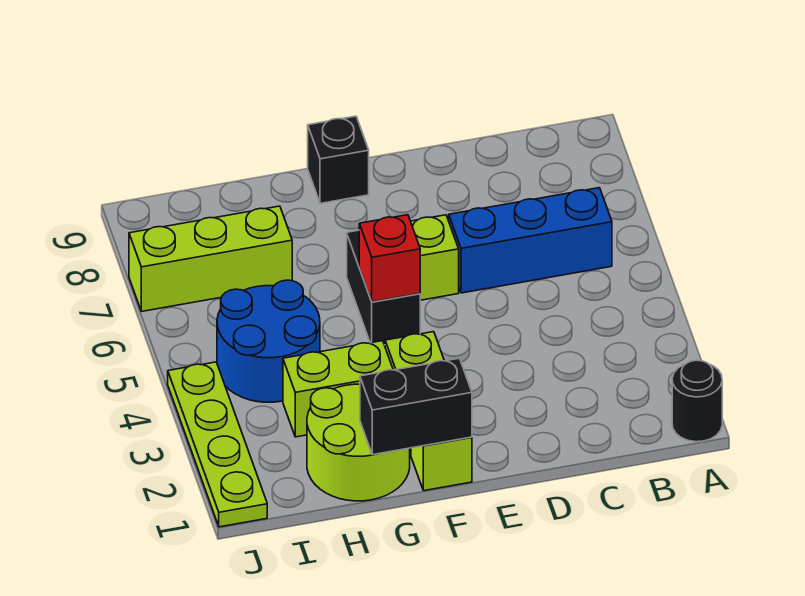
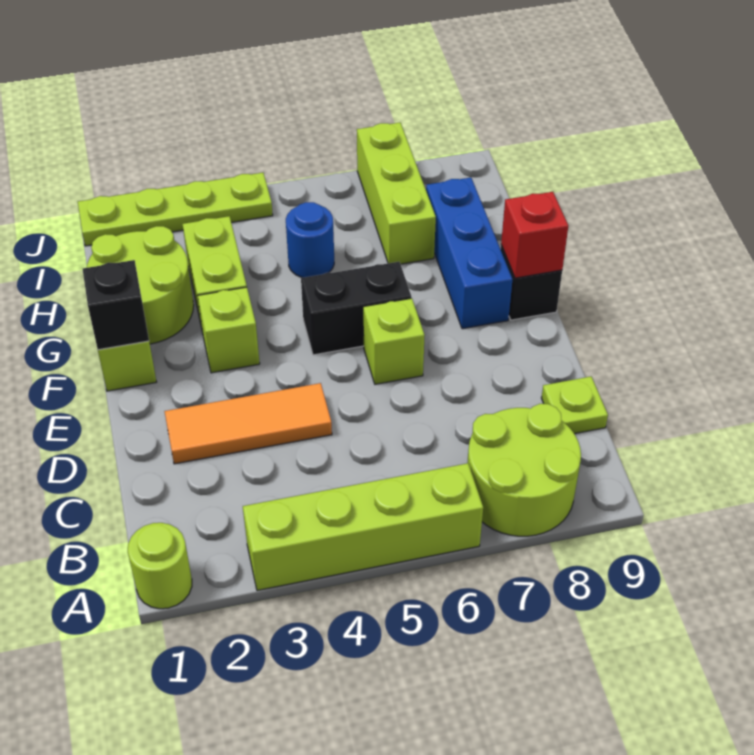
black round brick A1 level 1 -> lime round brick A1 level 1
none -> lime brick A3:A6 level 1
none -> lime round brick A7:B8 level 1
blue brick B6:D6 level 1 -> blue brick F8:H8 level 1
none -> lime plate C9 level 1
none -> orange tile D2:D4 level 1
black brick F1:G1 level 2 -> black brick F1 level 2
red brick F5 level 2 -> red brick F9 level 2
blue round brick H4:I5 level 1 -> blue round brick H5 level 1

